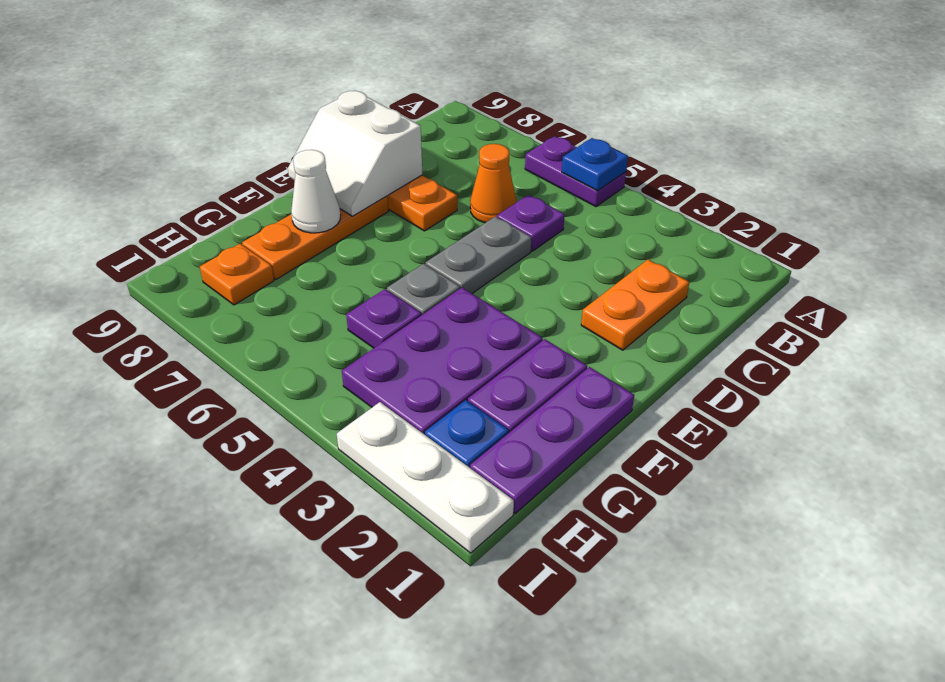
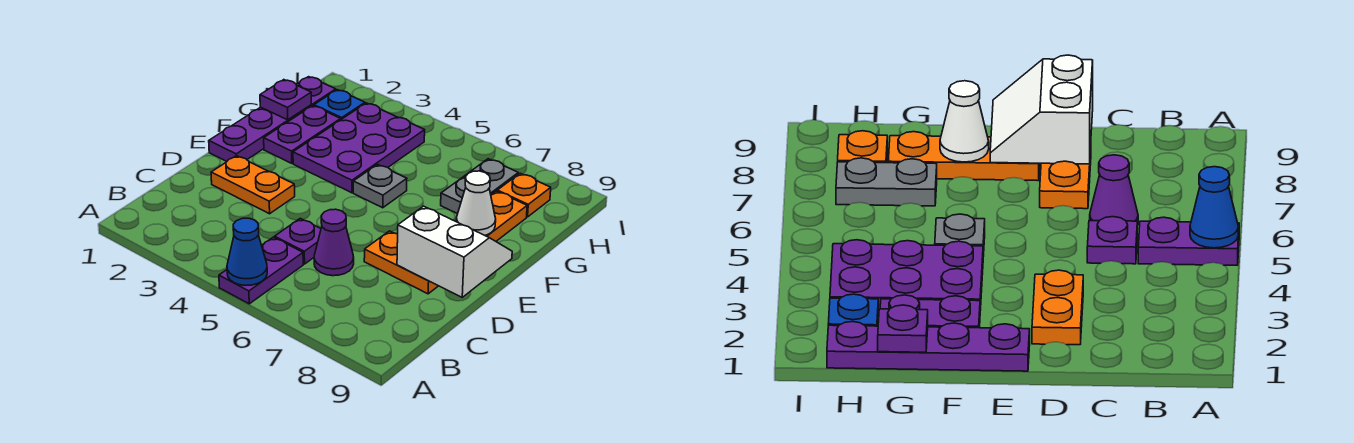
purple plate A5:A6 level 1 -> purple plate A5:B5 level 1
blue plate A5 level 2 -> blue cone A5 level 2
orange plate C2:D2 level 1 -> orange plate D2:D3 level 1
orange cone C6 level 1 -> purple cone C6 level 1
grey plate D5:E5 level 1 -> grey plate G7:H7 level 1
purple plate F1:H1 level 1 -> purple plate E1:H1 level 1
purple plate G5 level 1 -> purple plate G1 level 2
white plate I1:I3 level 1 -> none

